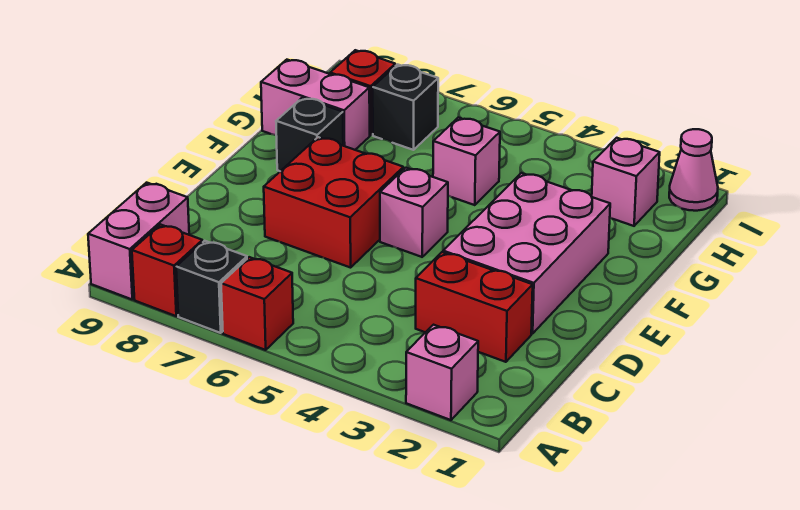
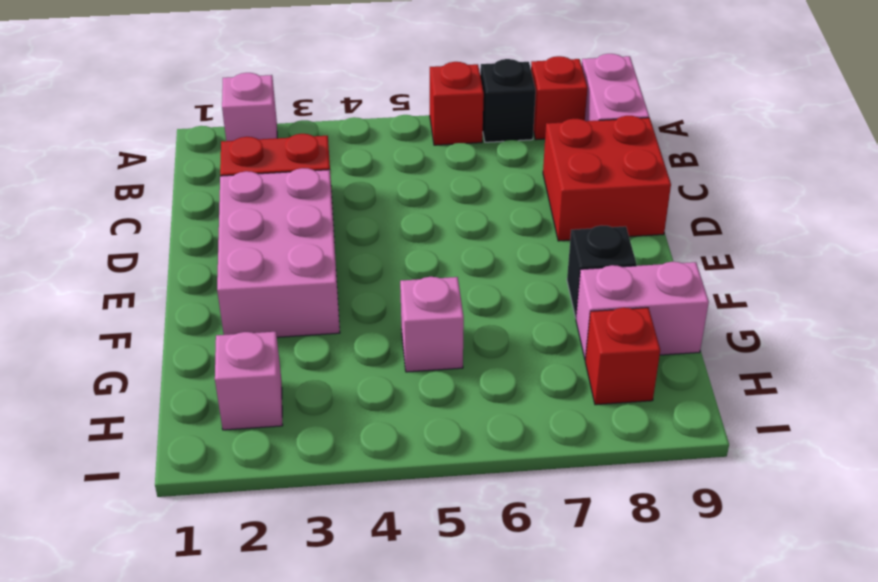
red brick D6:E7 level 1 -> red brick C8:D9 level 1
pink brick E5 level 1 -> none
black brick H7 level 1 -> none
pink cone I1 level 1 -> none

